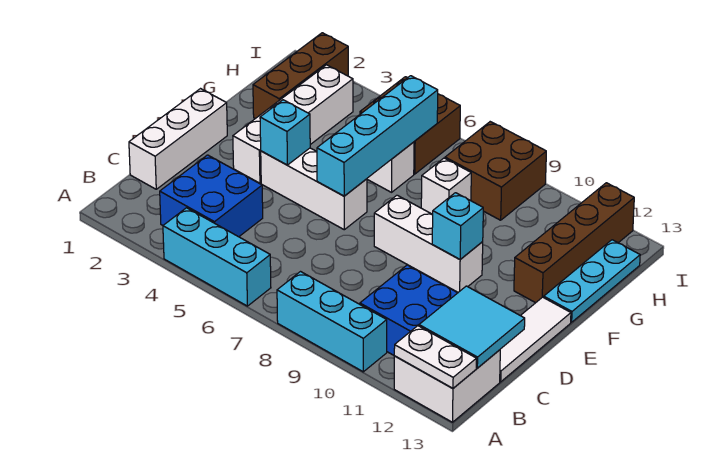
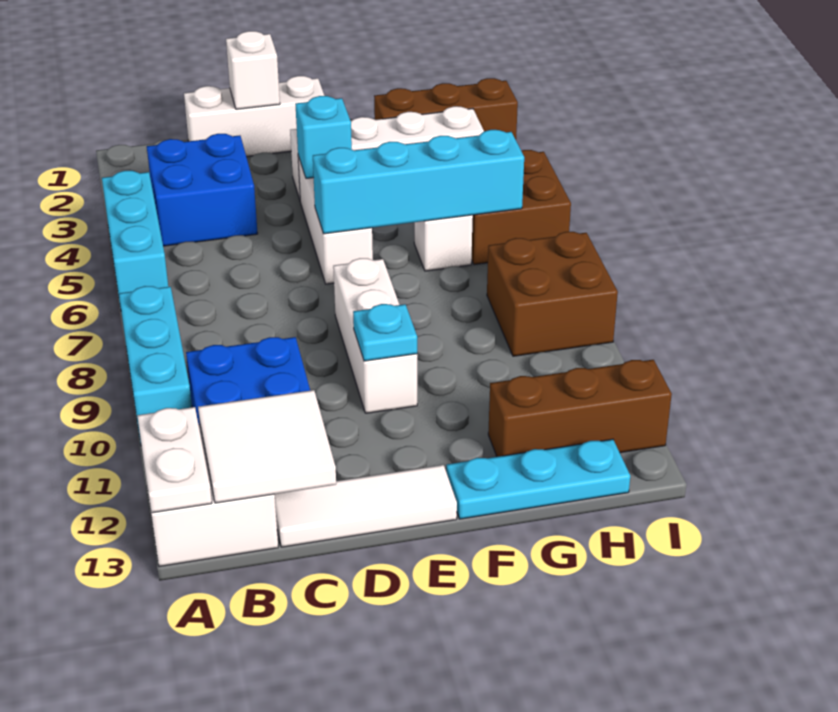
cyan tile B12:C13 level 2 -> white tile B12:C13 level 2
cyan brick E10 level 2 -> cyan plate E10 level 2
brown brick F12:I12 level 1 -> brown brick G12:I12 level 1
white brick G8 level 1 -> white brick D1 level 2

